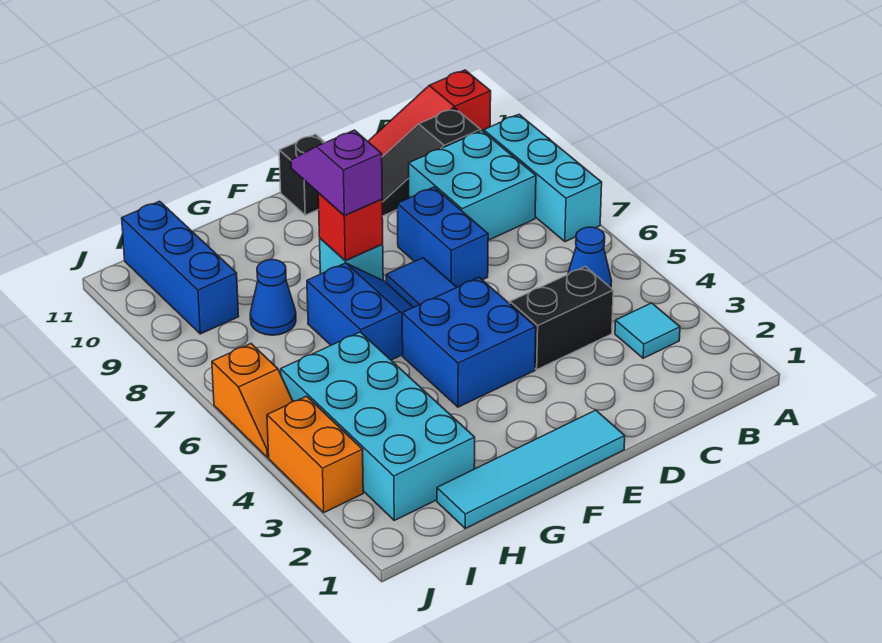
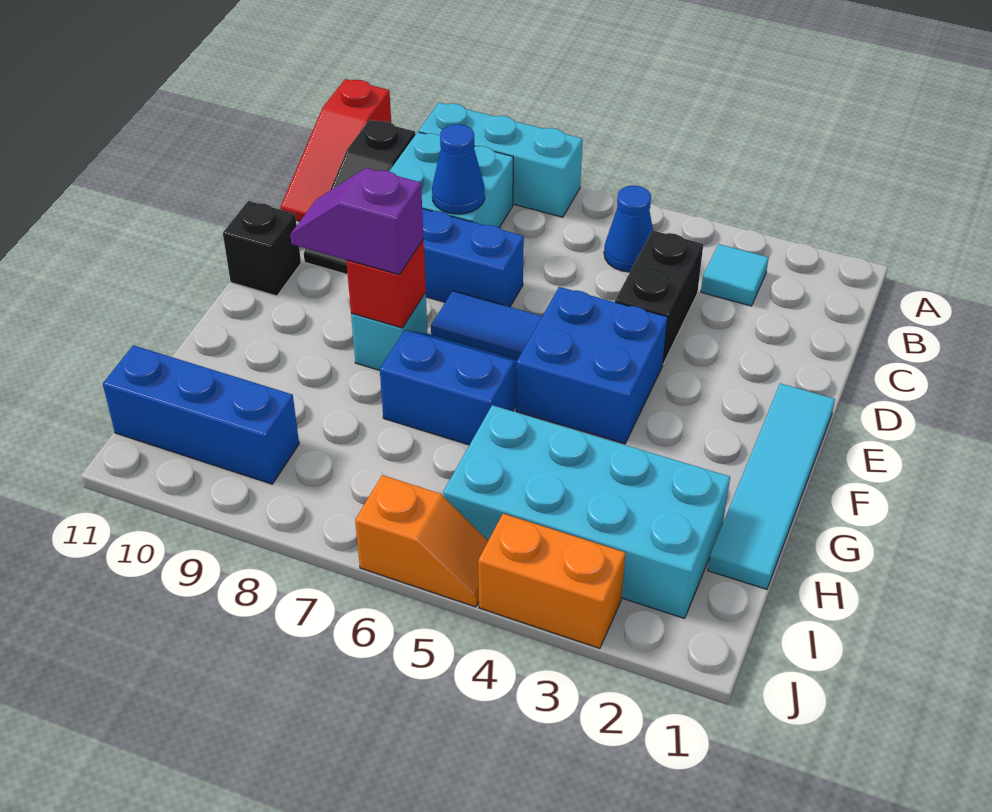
blue cone H8 level 1 -> blue cone C8 level 2

